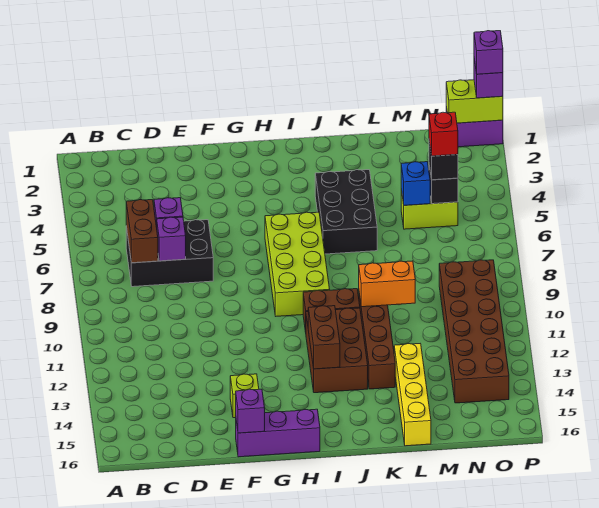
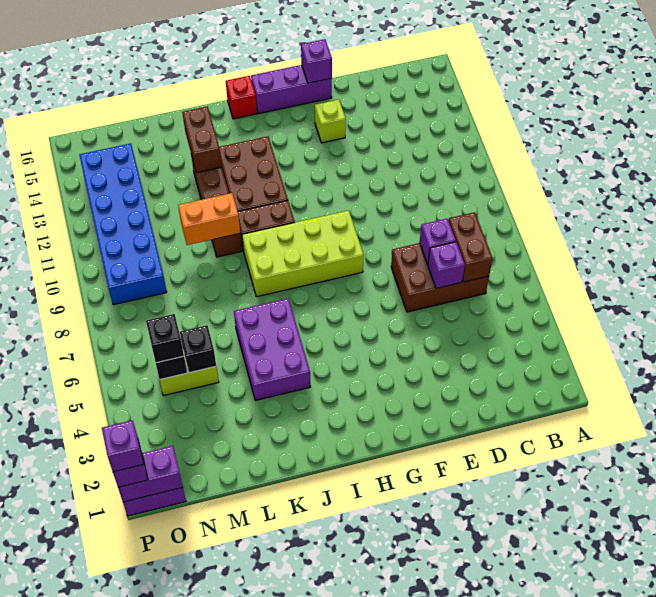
black brick C6:E7 level 1 -> brown brick C6:E7 level 1
lime brick H6:I9 level 1 -> lime brick G8:J9 level 1
brown brick I12:I13 level 2 -> brown brick K13:K14 level 2
black brick J4:K6 level 1 -> purple brick J4:K6 level 1
yellow brick L13:L16 level 1 -> none
blue brick M5 level 2 -> black brick M5 level 2
red brick N5 level 4 -> red brick I16 level 1
brown brick N9:O14 level 1 -> blue brick N9:O14 level 1
lime brick O1:P1 level 2 -> purple brick O1:P1 level 2

